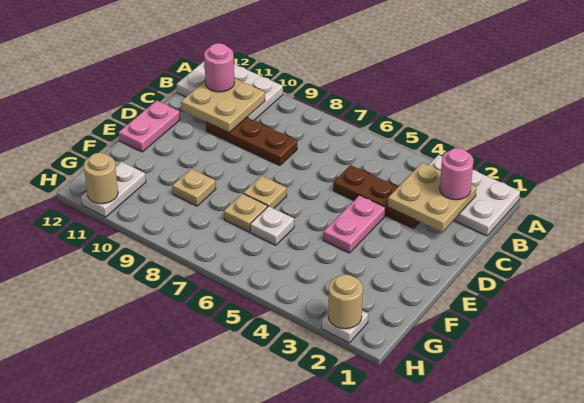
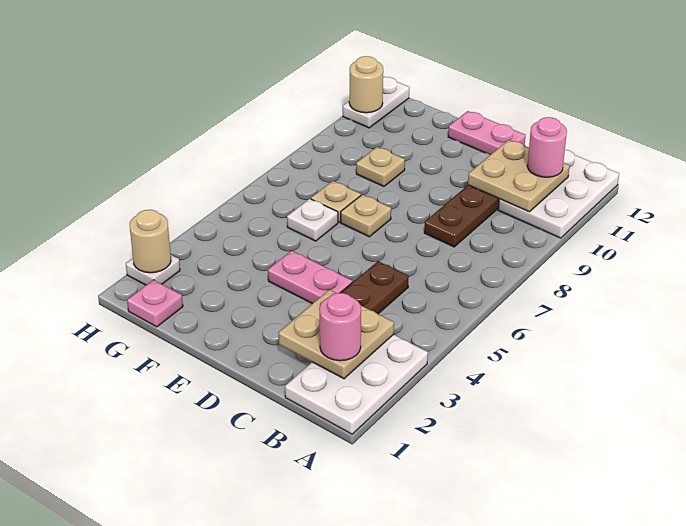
none -> pink plate G1 level 1
white plate G11:H11 level 1 -> white plate H11:H12 level 1

